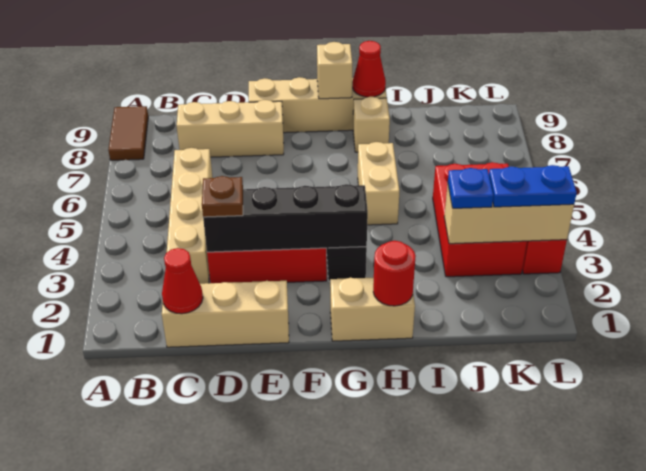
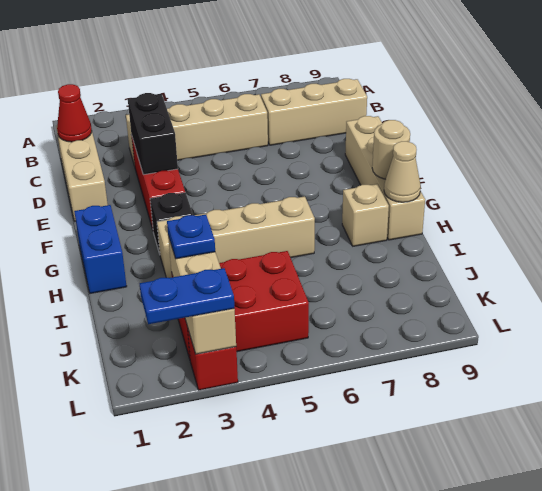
brown tile A8:A9 level 1 -> none
tan brick C8:E8 level 1 -> tan brick C7:C9 level 1
black brick D3:G3 level 2 -> black brick D3:E3 level 2
brown plate D3 level 3 -> none
tan brick G1:H1 level 1 -> blue brick G1:H1 level 1
tan brick G9 level 2 -> tan round brick G9 level 2
red round brick H1 level 2 -> none
tan brick H5:H6 level 1 -> tan brick H3:H6 level 1
red cone H9 level 2 -> tan cone H9 level 2
blue plate K3:L3 level 3 -> blue plate L2:L3 level 3

